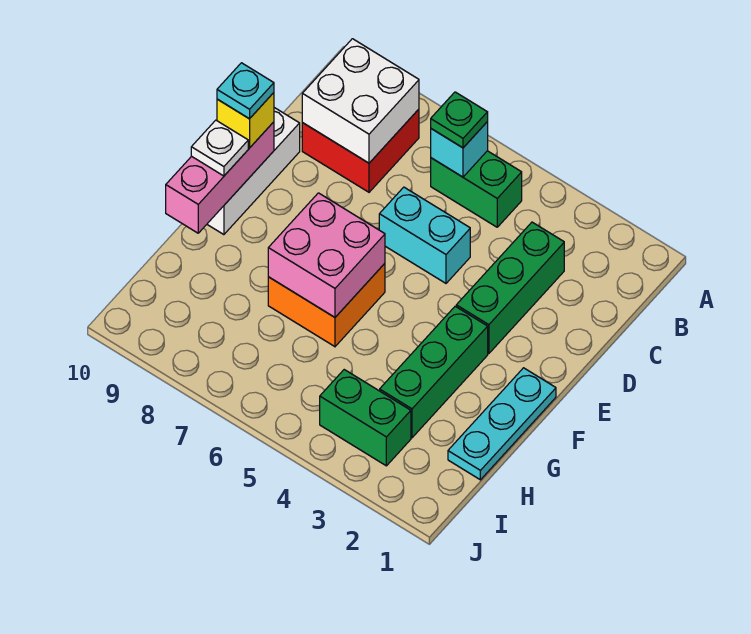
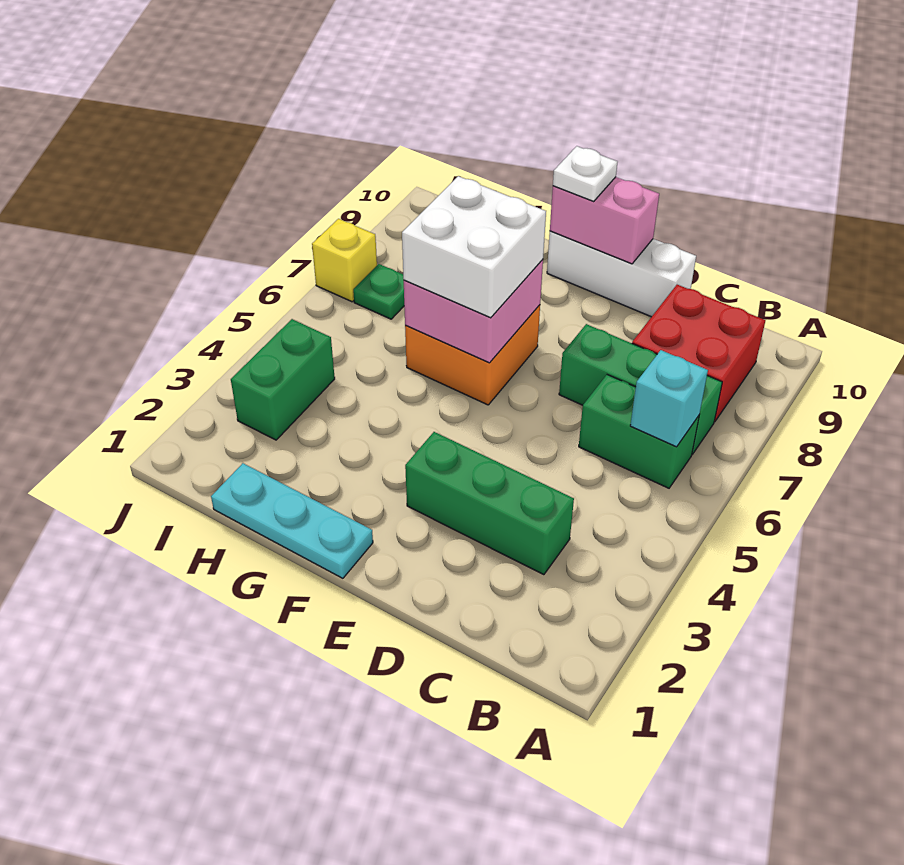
green brick B5:B6 level 1 -> green brick B6:C6 level 1
green plate B6 level 3 -> green plate I7 level 1
white brick B8:C9 level 2 -> white brick F6:G7 level 3
cyan brick D5:D6 level 1 -> none
pink brick E10:G10 level 2 -> pink brick E10:F10 level 2
yellow brick E10 level 3 -> yellow brick J7 level 1
cyan plate E10 level 4 -> none
green brick F3:H3 level 1 -> green brick B7:D7 level 1

